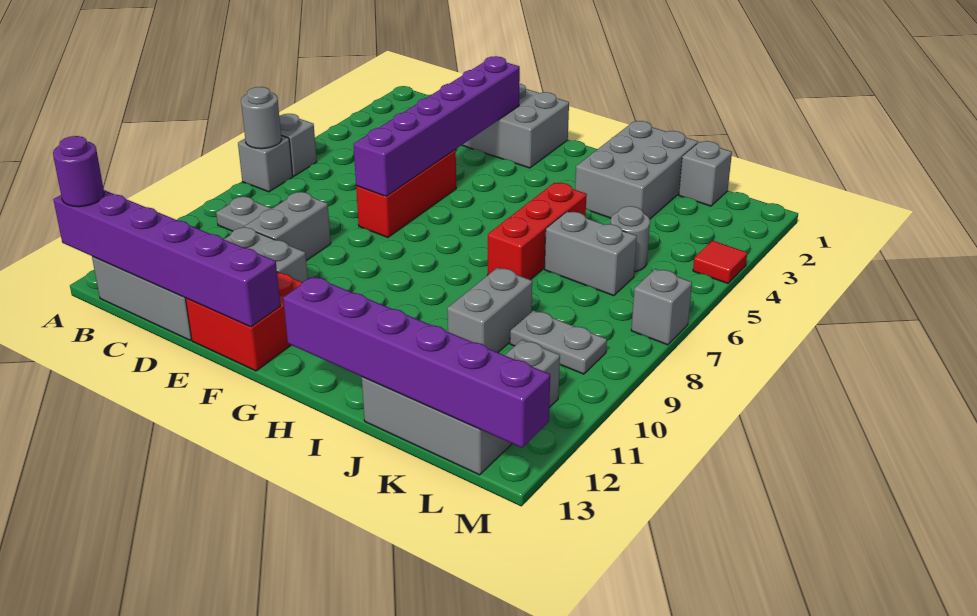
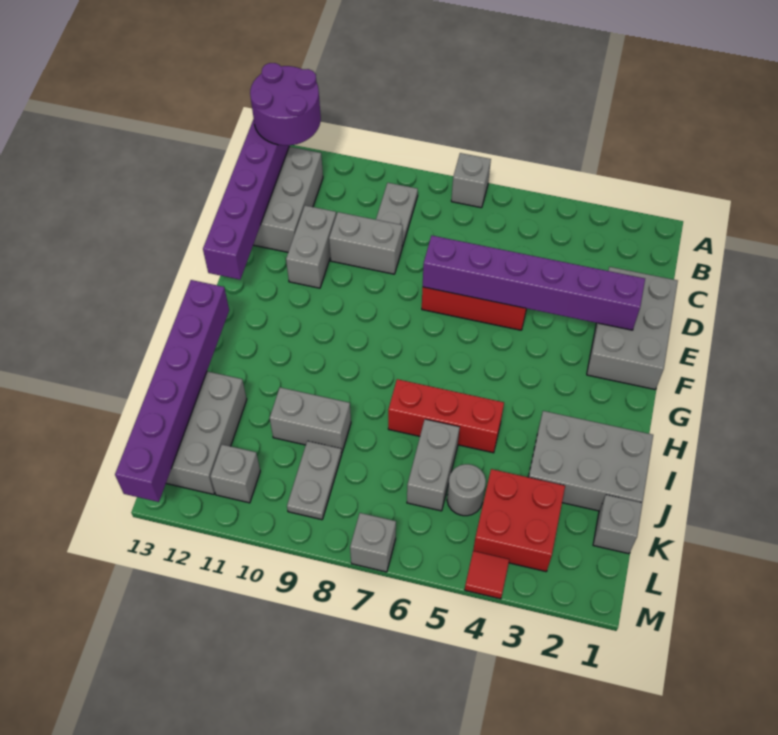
grey brick A6 level 1 -> none
grey round brick A7 level 2 -> none
purple round brick A13 level 3 -> purple round brick A12:B13 level 3
red brick E12:F13 level 1 -> red brick K3:L4 level 1

